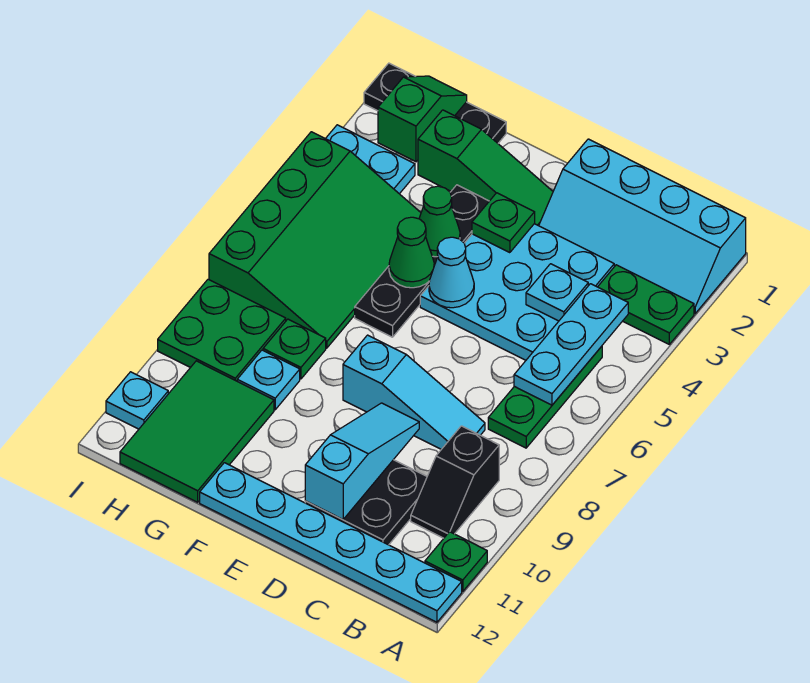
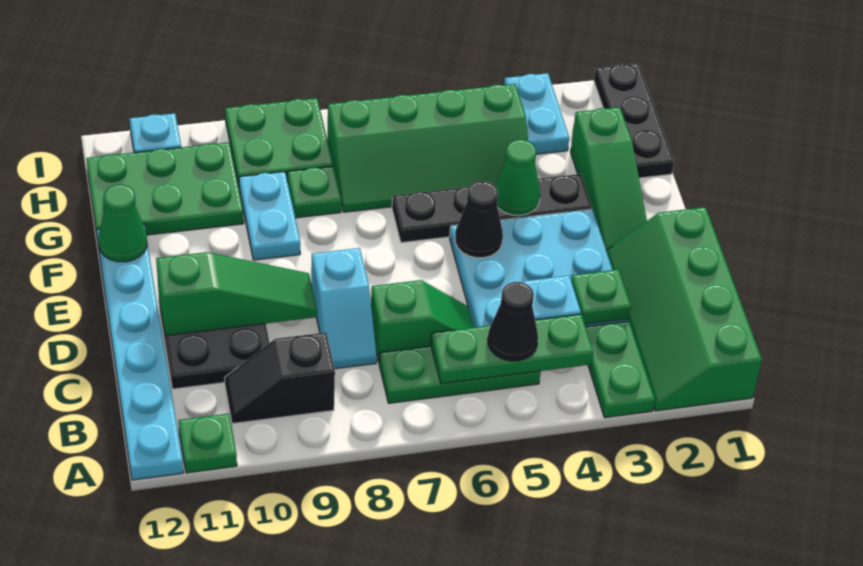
cyan slope A1:D2 level 1 top 1 -> green slope A1:D2 level 1 top 1
cyan plate B4:B6 level 2 -> green plate B4:B6 level 2
none -> black cone B5 level 3
cyan slope C8:E8 level 1 top E -> cyan slope C8:D8 level 1 top D
cyan slope D9:D11 level 2 top 11 -> green slope D9:D11 level 2 top 11
green plate E3 level 2 -> green plate C3 level 2
cyan cone E5 level 2 -> black cone E5 level 2
green cone F5 level 2 -> green cone F12 level 2
green slope G4:I7 level 1 top I -> green slope G4:H7 level 1 top H
cyan plate G9 level 1 -> cyan plate F9:G9 level 1
green tile G10:H12 level 1 -> green plate G10:H12 level 1
green slope H1:H2 level 2 top 2 -> green slope C6:C7 level 1 top 7

